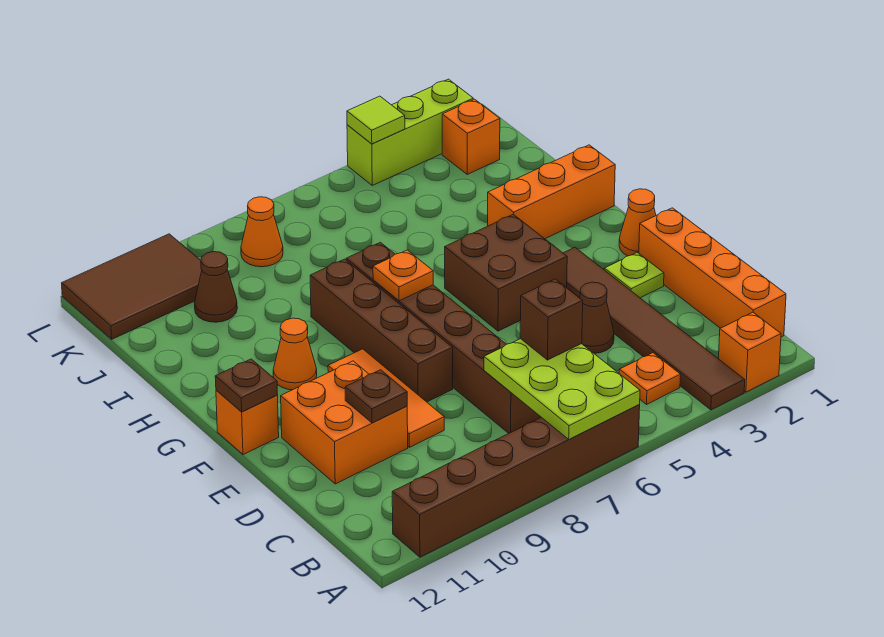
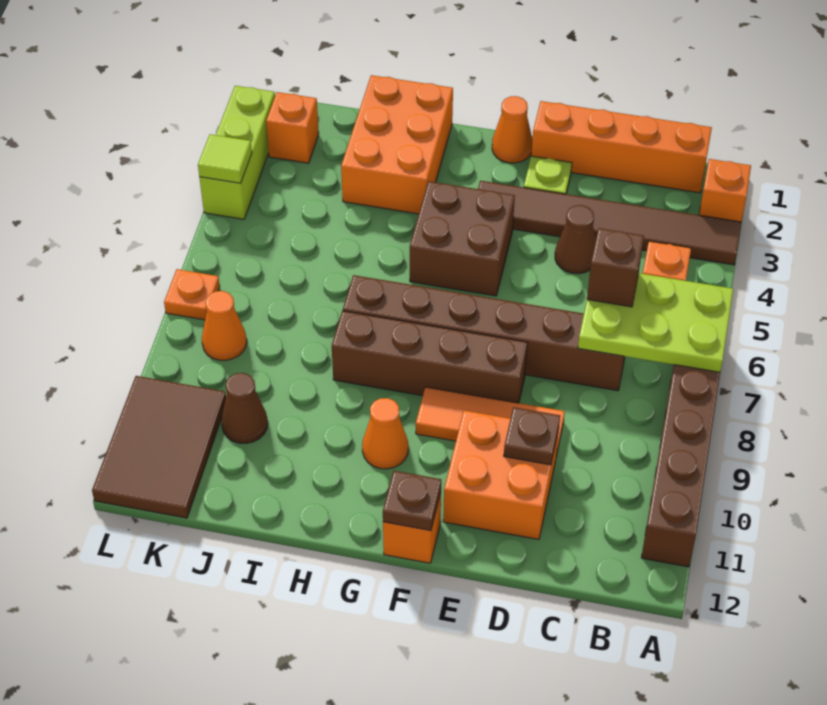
orange plate G7 level 2 -> orange plate L7 level 1
orange brick H1:H3 level 1 -> orange brick H1:I3 level 1

